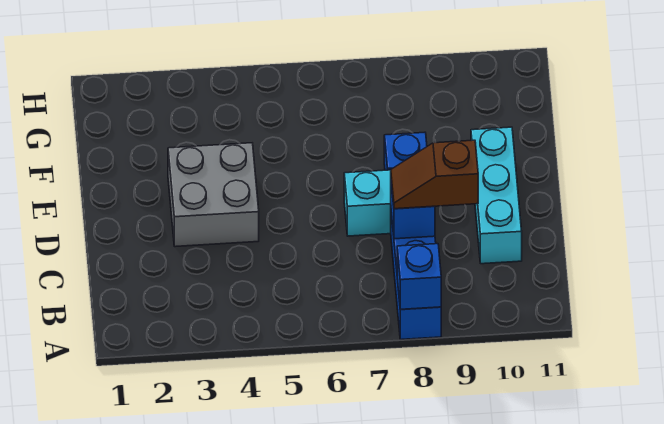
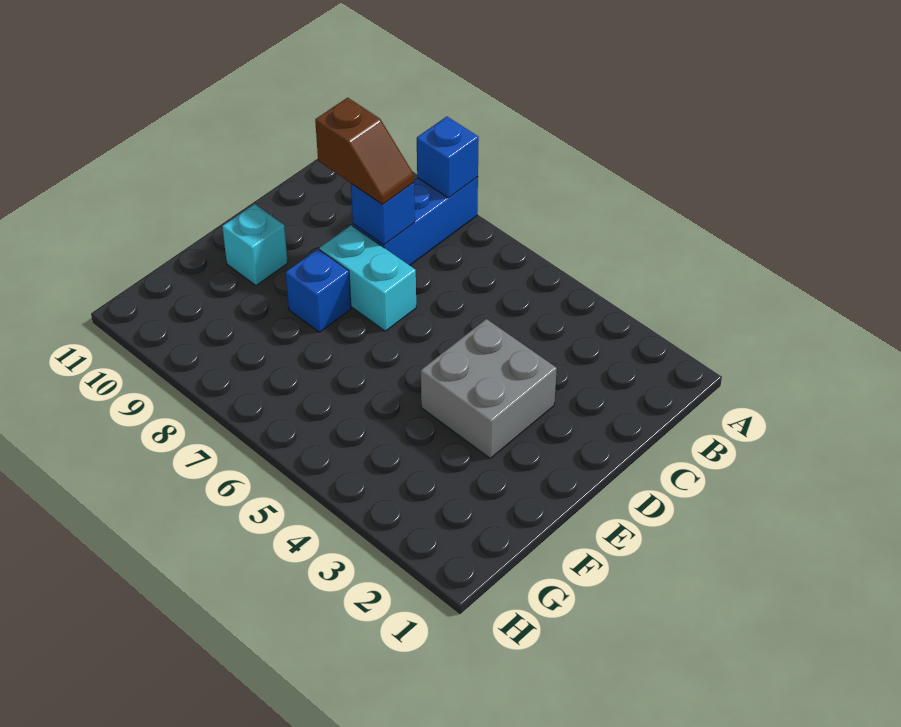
cyan brick C10:E10 level 1 -> cyan brick E10 level 1

